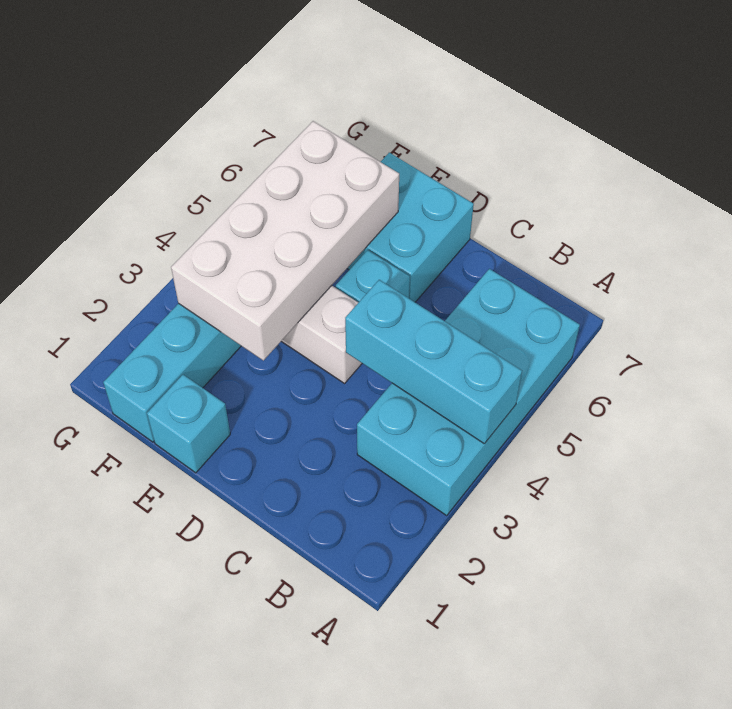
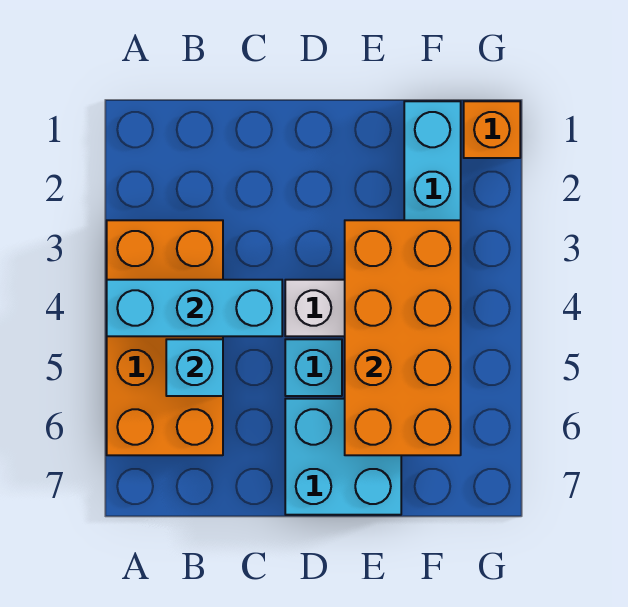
cyan brick A3:B6 level 1 -> orange brick A3:B6 level 1
cyan brick E1 level 1 -> cyan brick B5 level 2
white brick E3:F6 level 2 -> orange brick E3:F6 level 2
none -> orange brick G1 level 1

